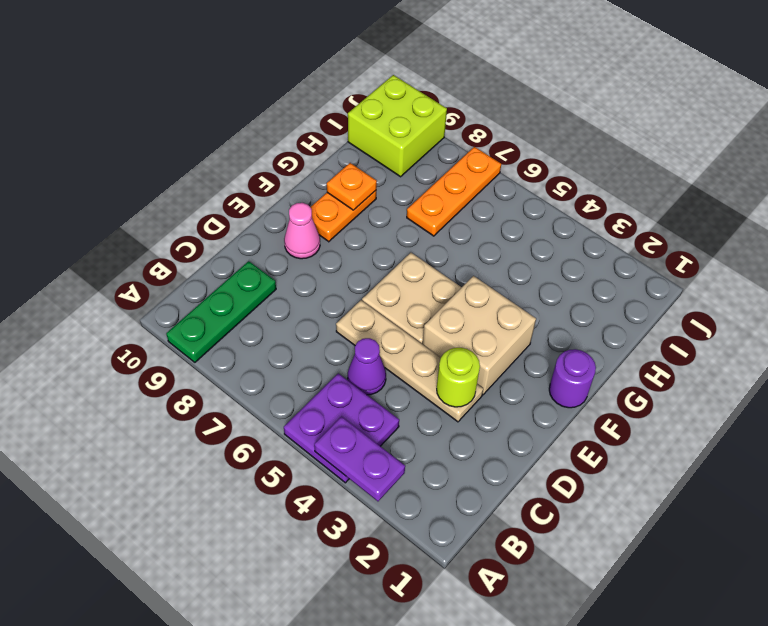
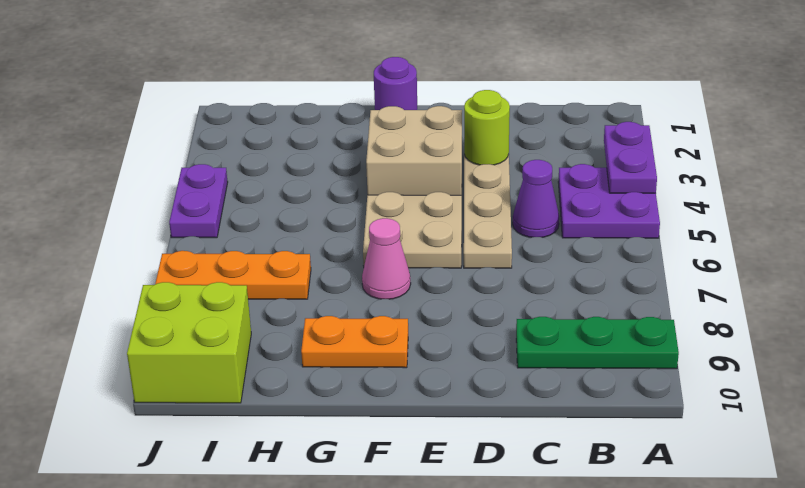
pink cone E9 level 1 -> pink cone F7 level 1
orange plate G9 level 2 -> none
none -> purple plate J4:J5 level 1

